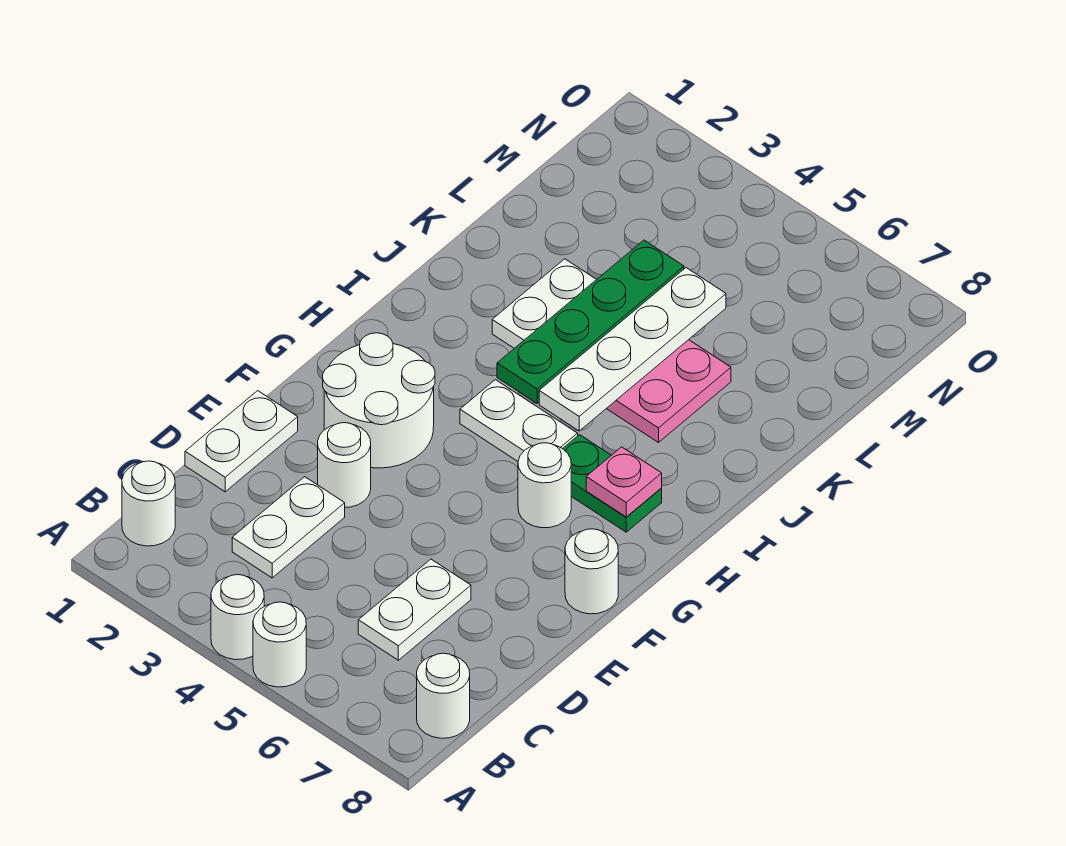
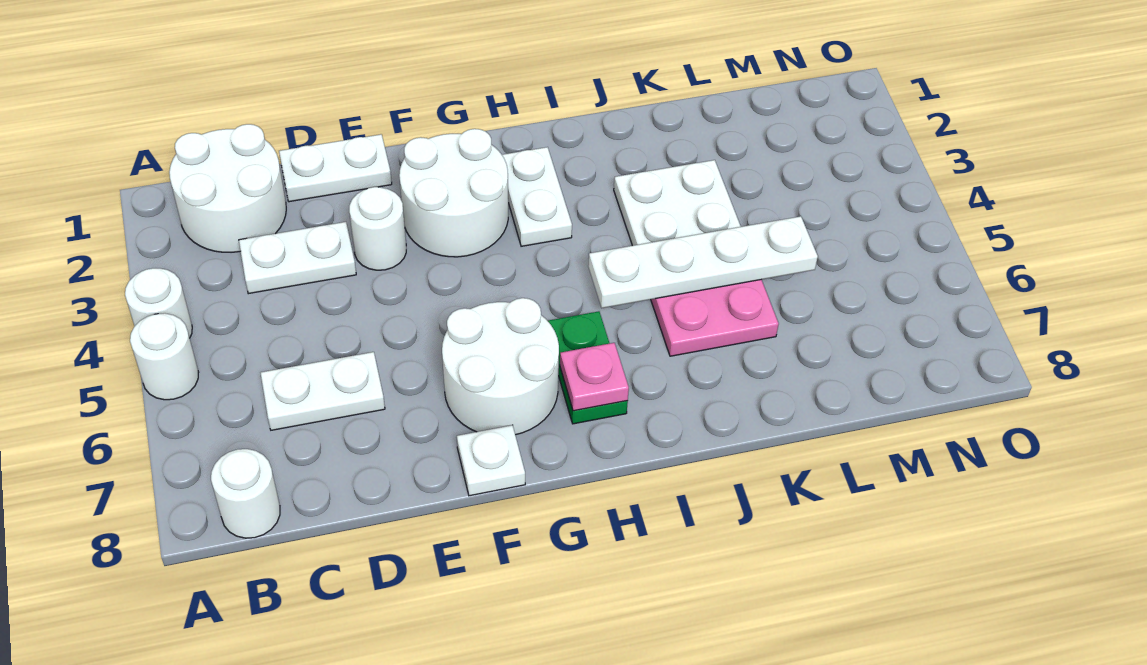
white round brick B1 level 1 -> white round brick B1:C2 level 1
white round brick F8 level 1 -> white plate F8 level 1
white round brick G6 level 1 -> white round brick F6:G7 level 1
white plate H4:H5 level 1 -> white plate H2:H3 level 1
green plate I4:L4 level 2 -> none

